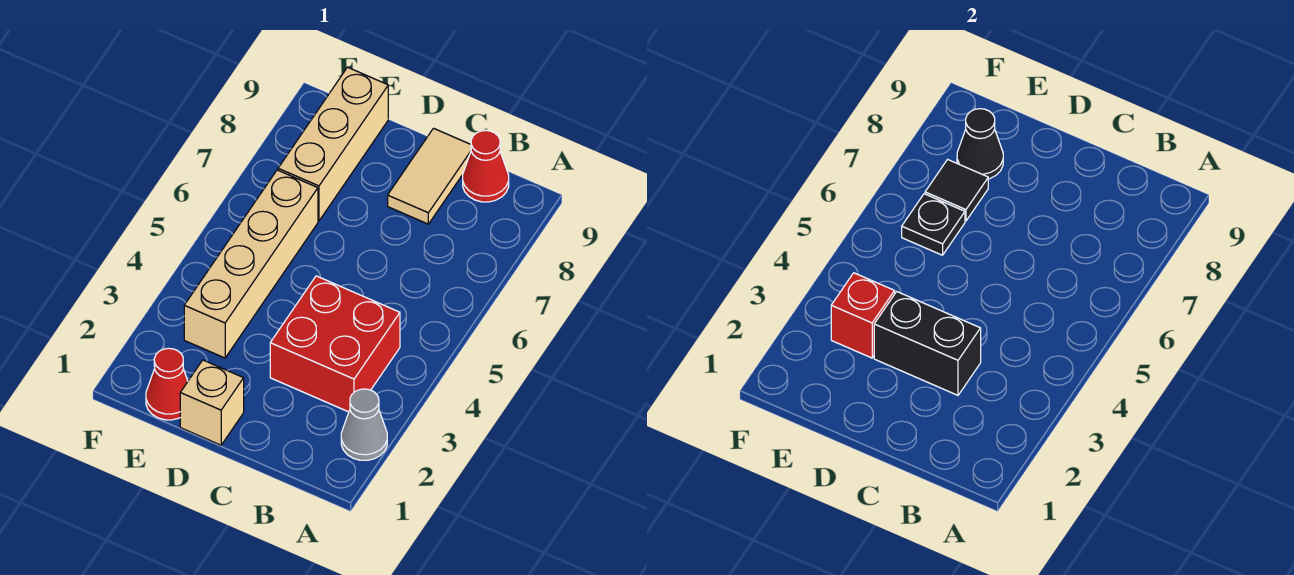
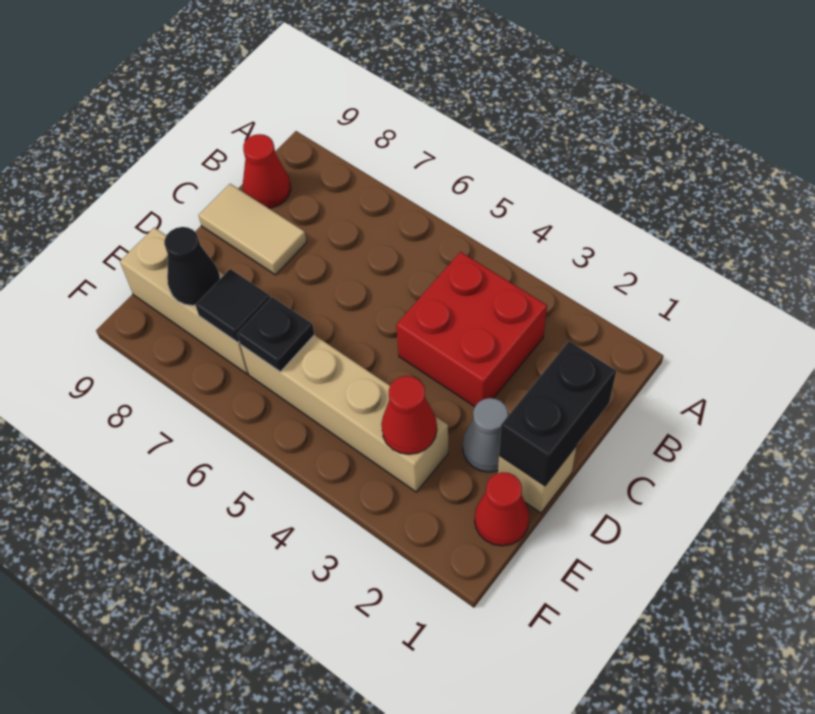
grey cone A2 level 1 -> grey cone D2 level 1
black brick C3:D3 level 2 -> black brick C1:D1 level 2
red brick E3 level 2 -> red cone E3 level 2

